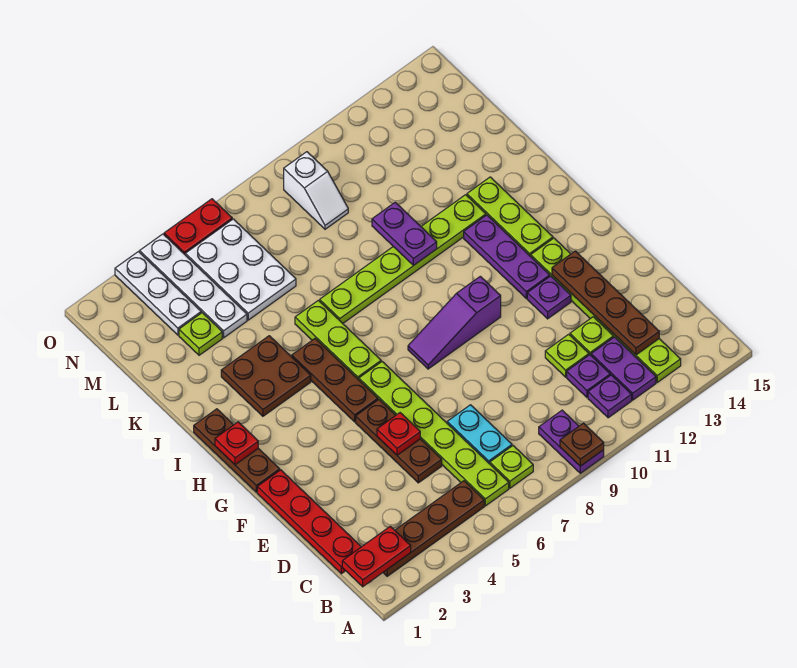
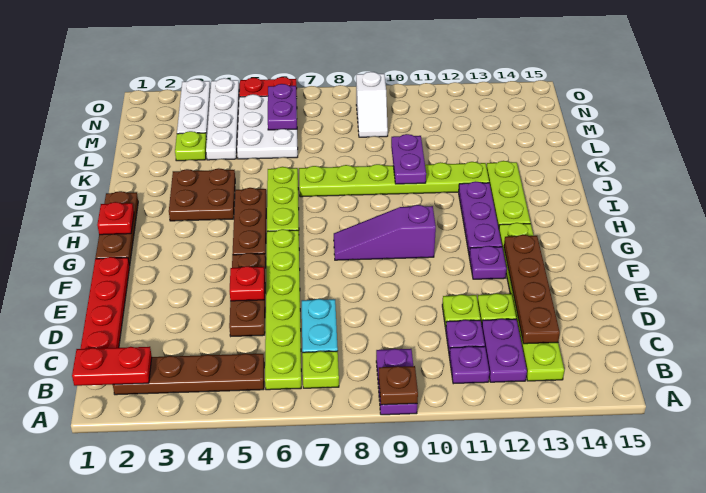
none -> purple plate M6:N6 level 2

